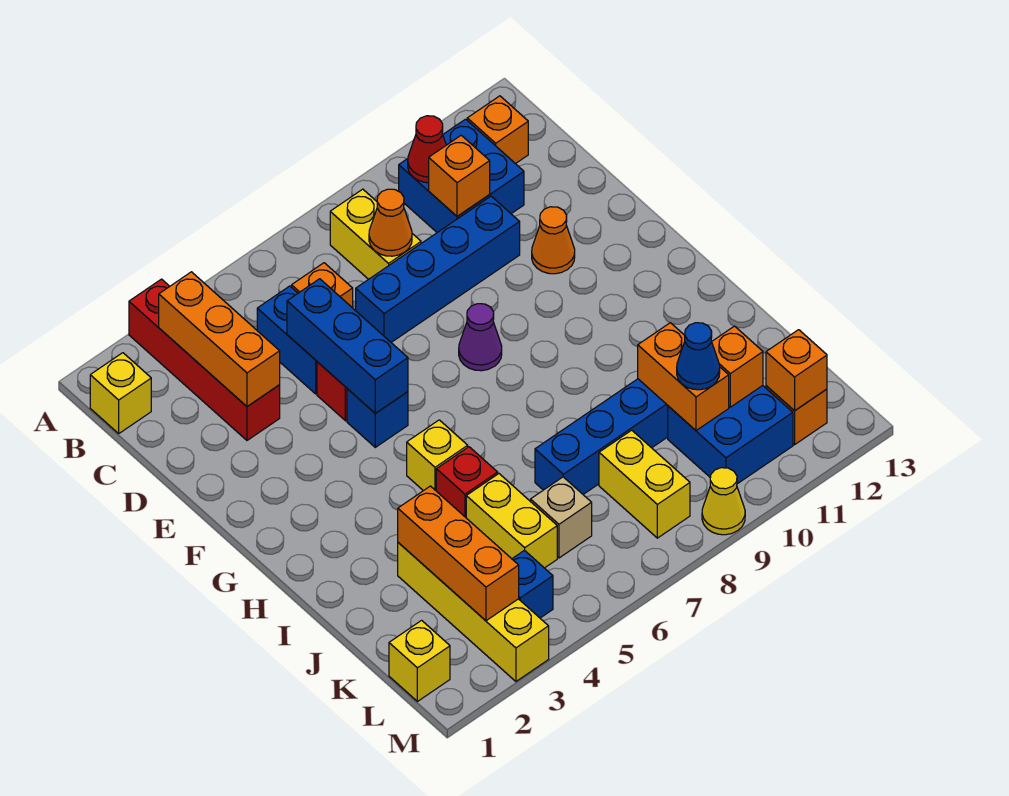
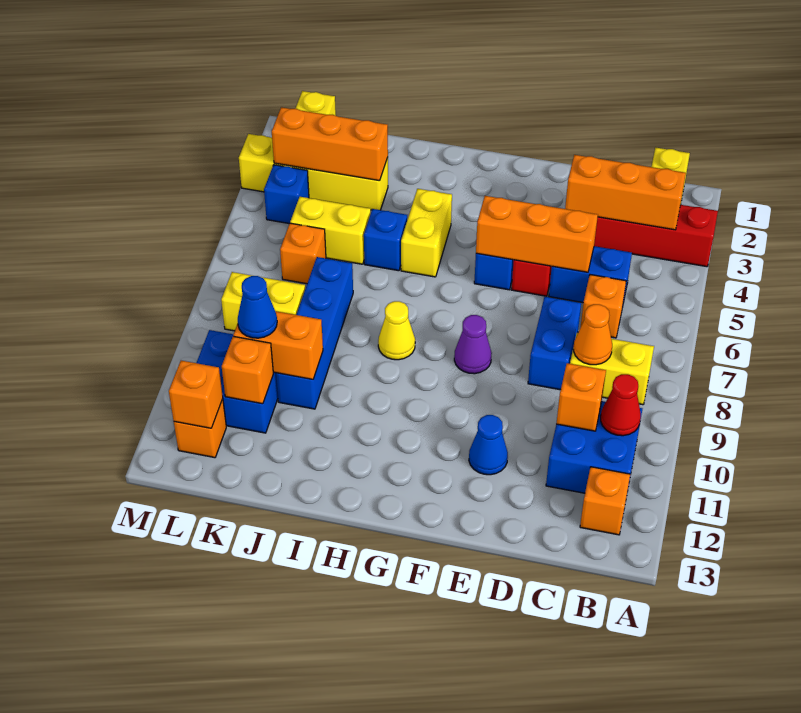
blue brick D5:F5 level 2 -> orange brick D5:F5 level 2
blue brick D7:D10 level 1 -> blue brick D7:D8 level 1
orange cone E11 level 1 -> blue cone E11 level 1
yellow brick H5 level 1 -> yellow brick H4:H5 level 1
red brick I5 level 1 -> blue brick I5 level 1
tan brick K6 level 1 -> orange brick K6 level 1
yellow cone M9 level 1 -> yellow cone H8 level 1

